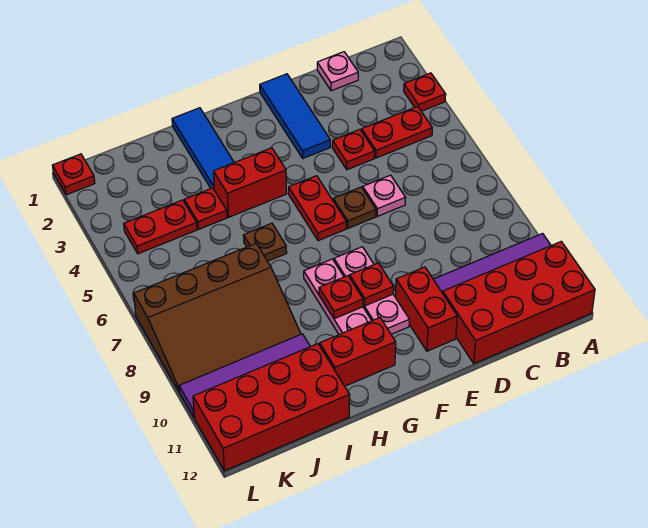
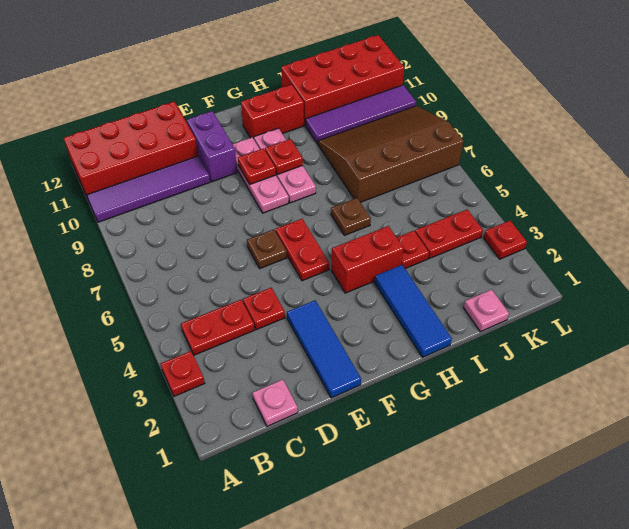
pink plate D6 level 1 -> pink plate J1 level 1
red brick E10:E11 level 1 -> purple brick E10:E11 level 1
red plate L1 level 1 -> red plate L3 level 1

